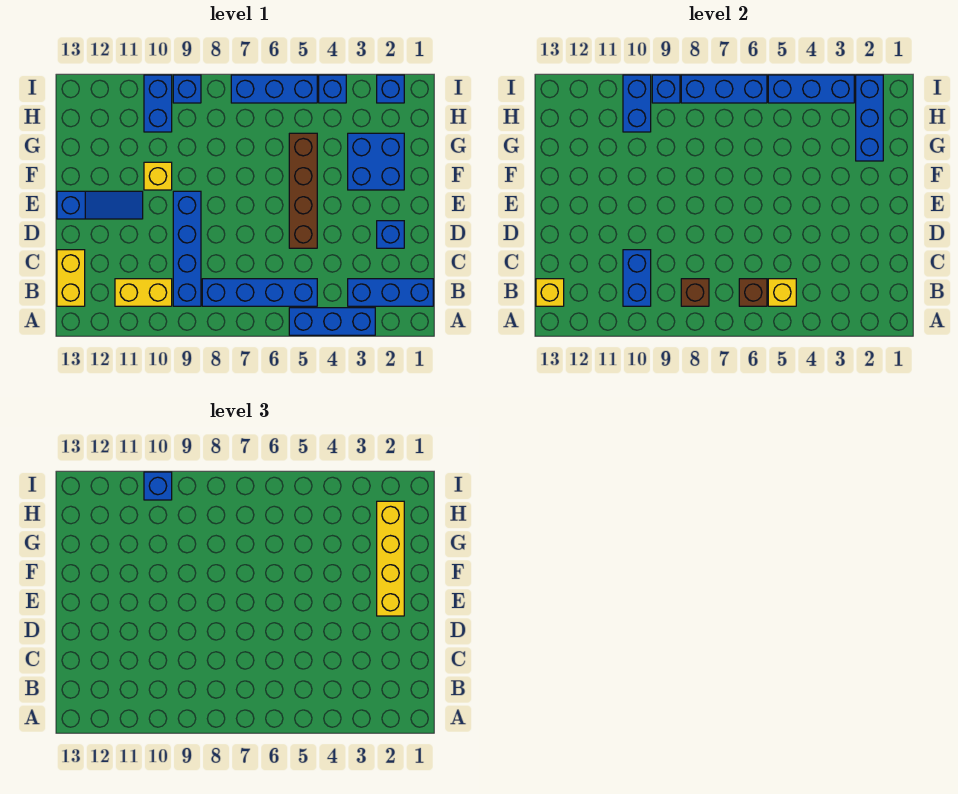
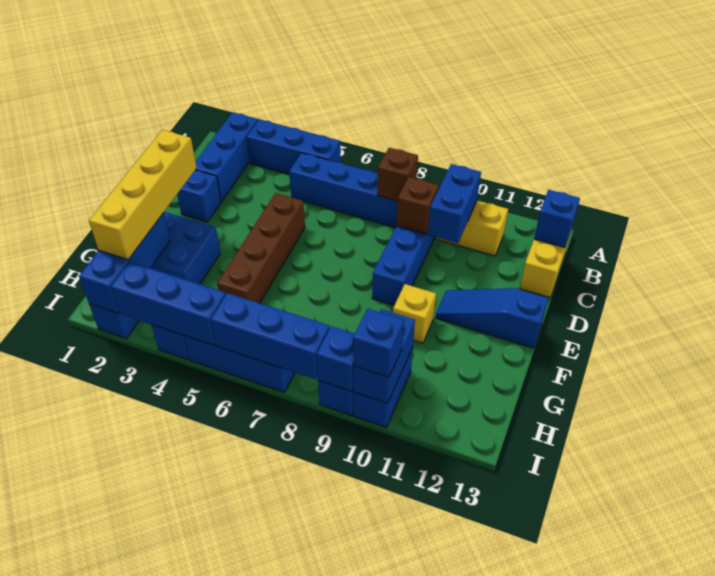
blue brick B1:B3 level 1 -> blue brick A2:C2 level 1
yellow brick B5 level 2 -> none
brown brick B6 level 2 -> brown brick C9 level 2
yellow brick B13 level 2 -> blue brick B13 level 2

